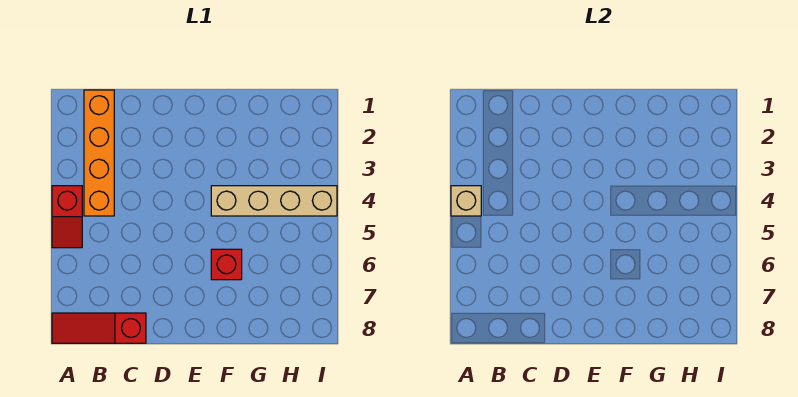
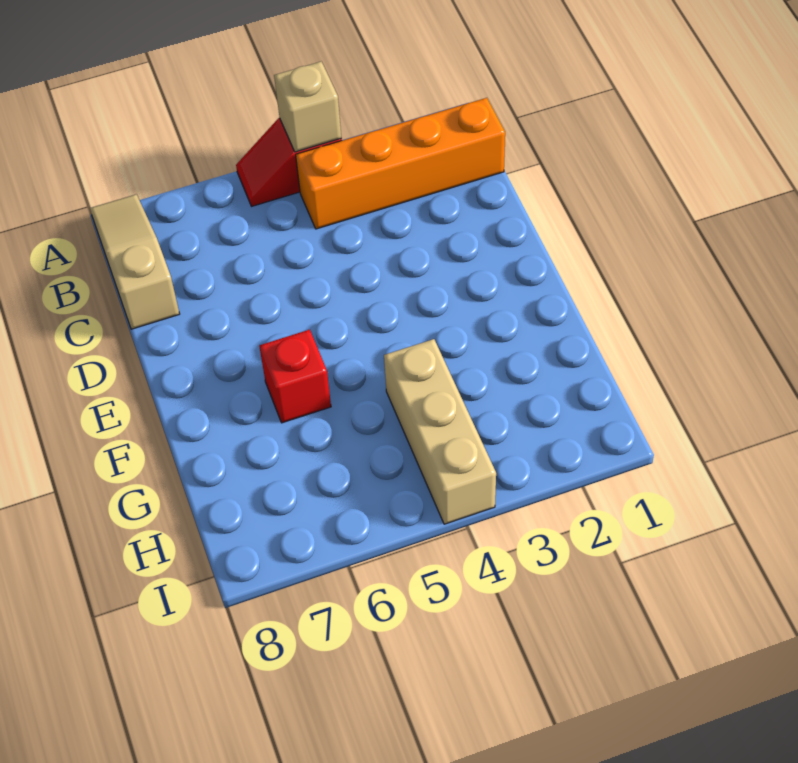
red slope A8:C8 level 1 top C -> tan slope A8:C8 level 1 top C
tan brick F4:I4 level 1 -> tan brick G4:I4 level 1

